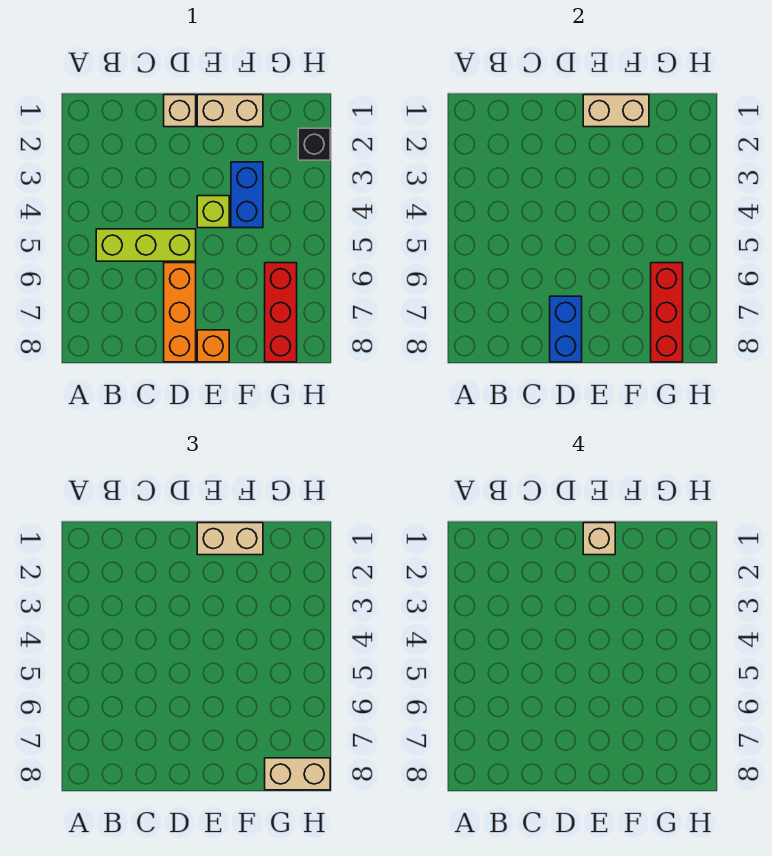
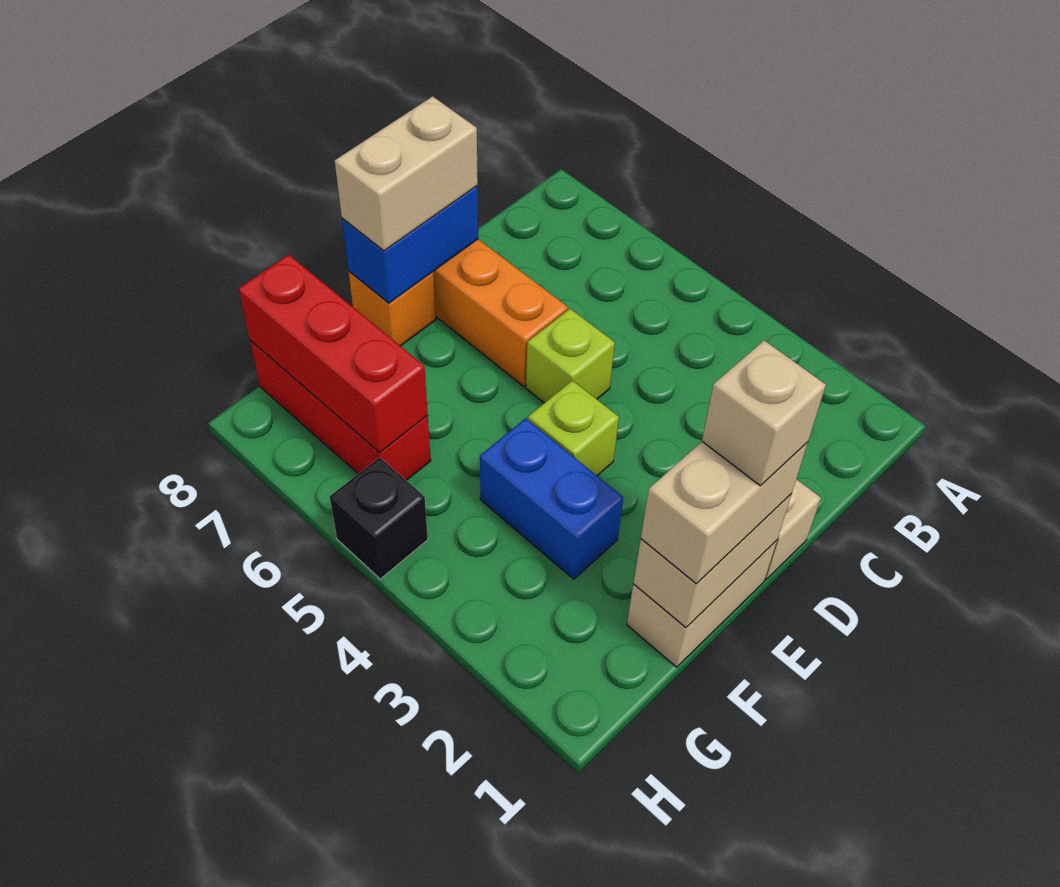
lime brick B5:D5 level 1 -> lime brick D5 level 1
blue brick D7:D8 level 2 -> blue brick D8:E8 level 2
tan brick G8:H8 level 3 -> tan brick D8:E8 level 3
black brick H2 level 1 -> black brick H5 level 1

